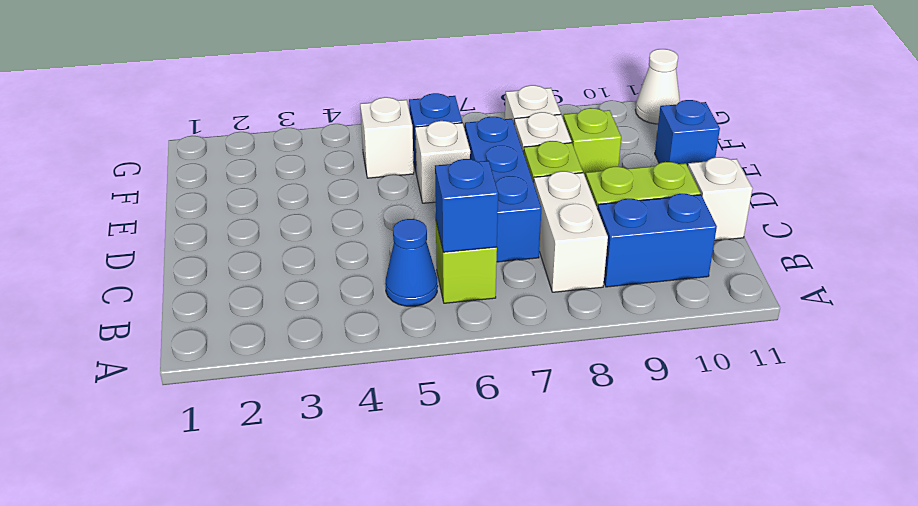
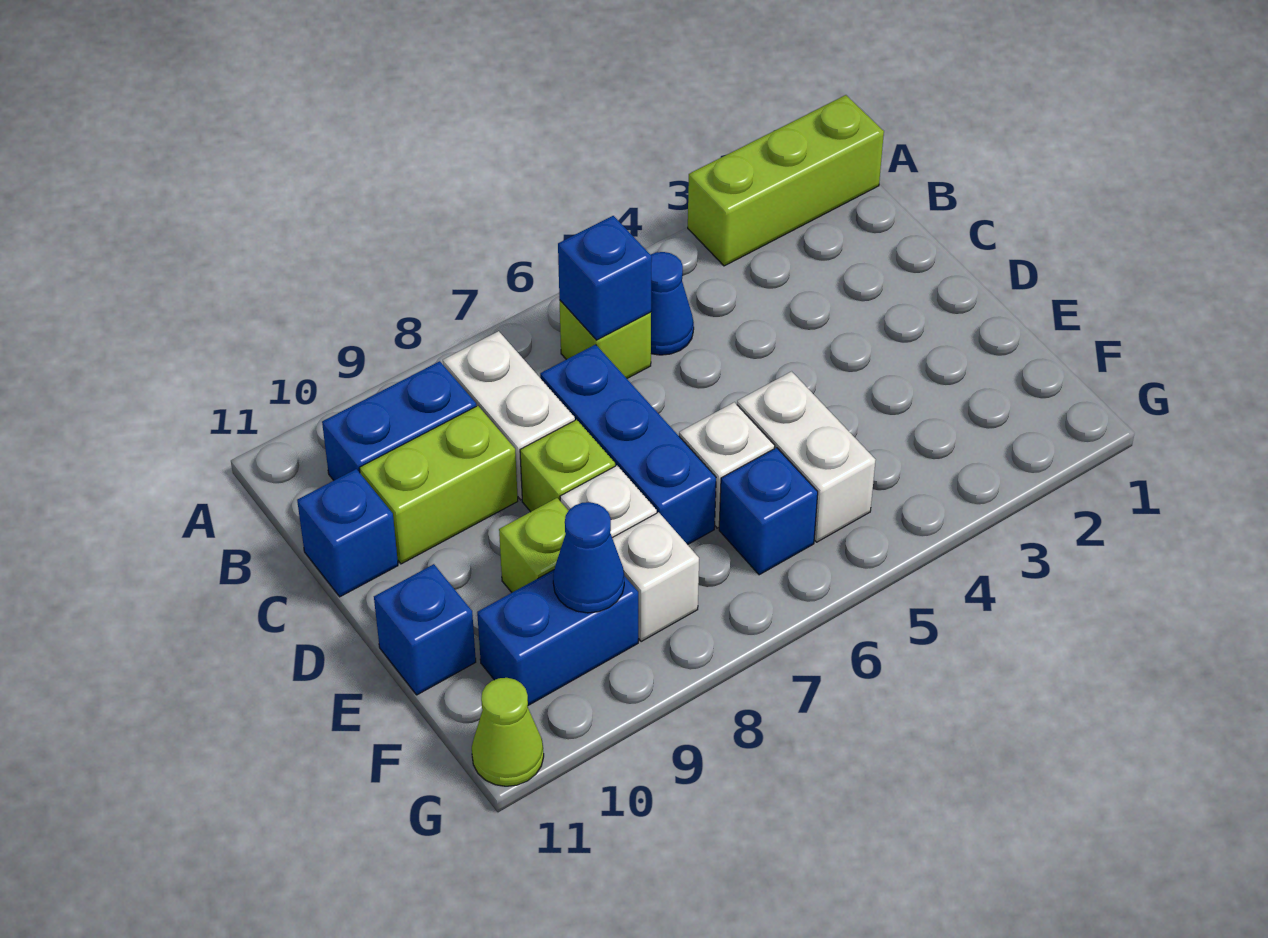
none -> lime brick A1:A3 level 1
white brick C11 level 1 -> blue brick C11 level 1
white brick F5 level 1 -> white brick E5:F5 level 1
none -> blue brick F9:F10 level 1
none -> blue cone F9 level 2
white cone G11 level 1 -> lime cone G11 level 1

